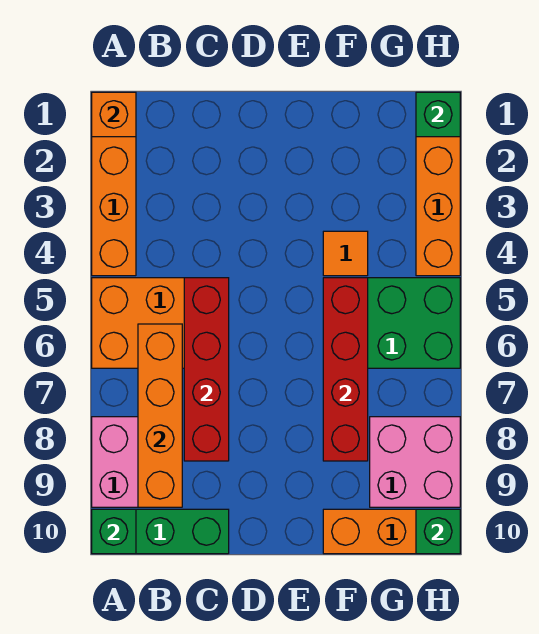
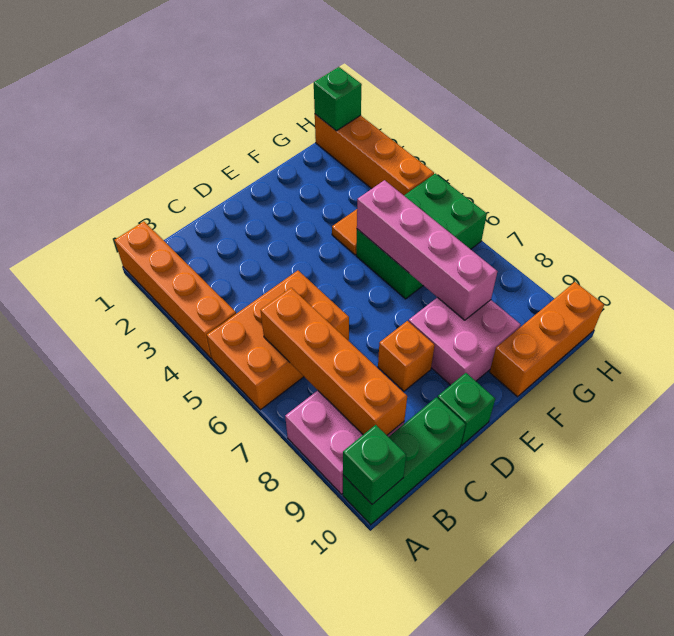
orange brick A1 level 2 -> orange brick D8 level 1
red brick C5:C8 level 2 -> none
red brick F5:F8 level 2 -> pink brick F5:F8 level 2
pink brick G8:H9 level 1 -> pink brick E8:F9 level 1
green brick H10 level 2 -> green brick D10 level 1

